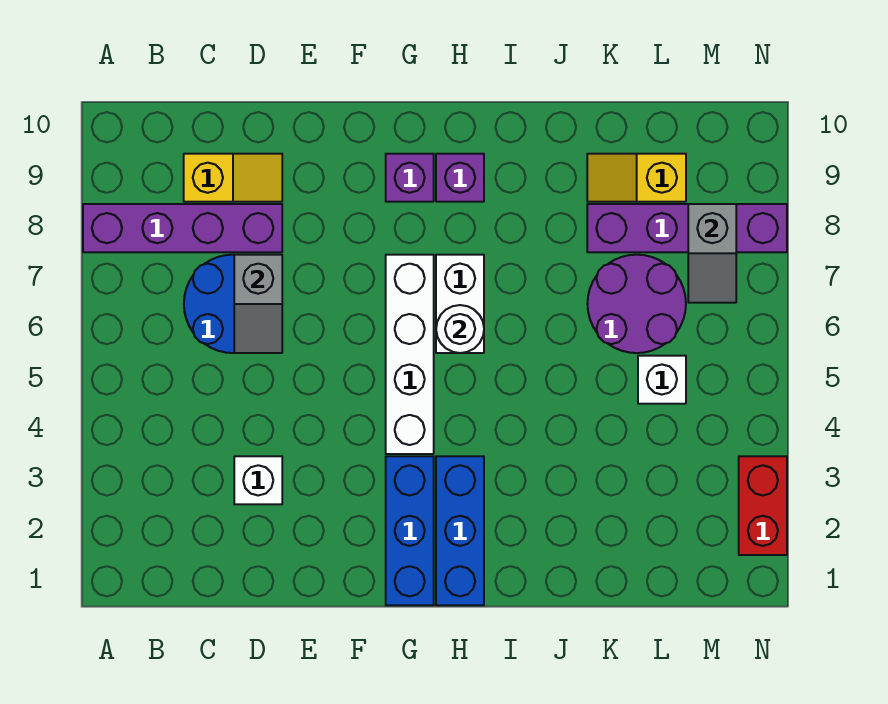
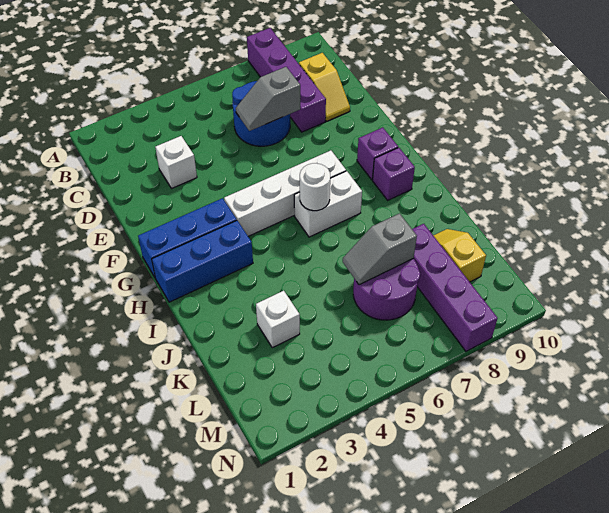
white brick L5 level 1 -> white brick K3 level 1
grey slope M7:M8 level 2 top 8 -> grey slope K6:K7 level 2 top 7
red brick N2:N3 level 1 -> none

